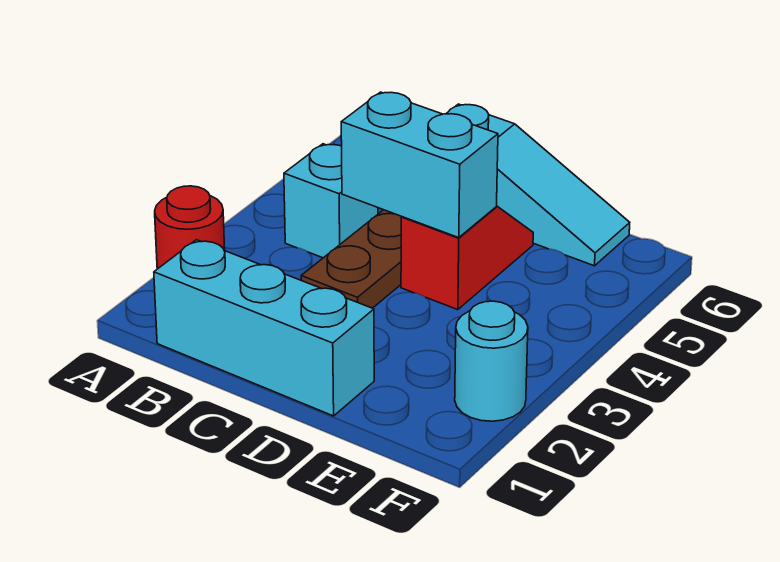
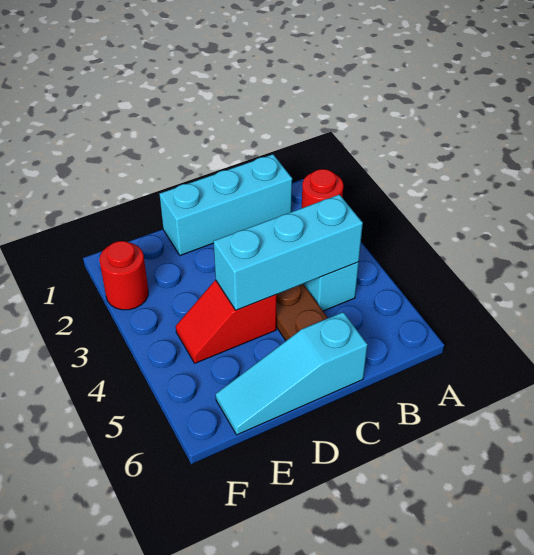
cyan brick C4:D4 level 2 -> cyan brick B4:D4 level 2
red slope D4:D5 level 1 top 4 -> red slope D4:E4 level 1 top D
cyan round brick F2 level 1 -> red round brick F2 level 1

